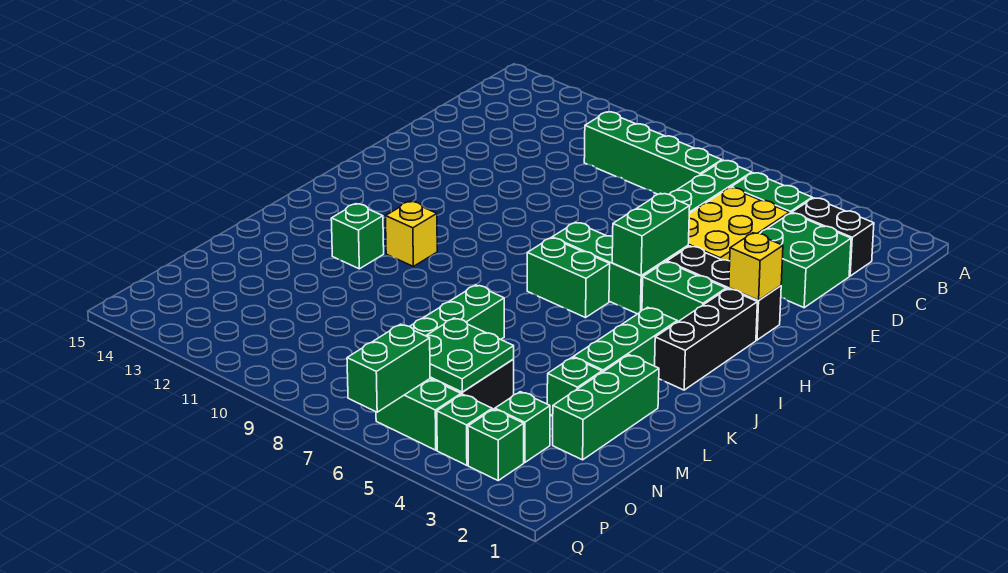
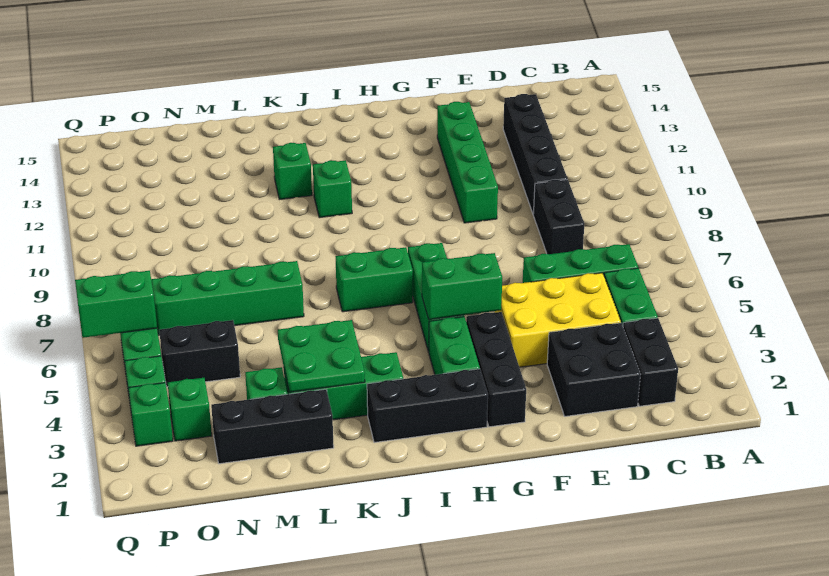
green brick C7:C10 level 1 -> green brick F10:F13 level 1
green brick D2:E3 level 1 -> black brick D2:E3 level 1
none -> black brick D8:D9 level 1
none -> black brick D10:D13 level 1
yellow brick G2 level 2 -> none
green brick I6:I7 level 1 -> green brick I7:J7 level 1
yellow brick J11 level 1 -> green brick J11 level 1
green brick L2:N2 level 1 -> black brick L2:N2 level 1
green plate N5:O6 level 2 -> green plate K3:L4 level 2

